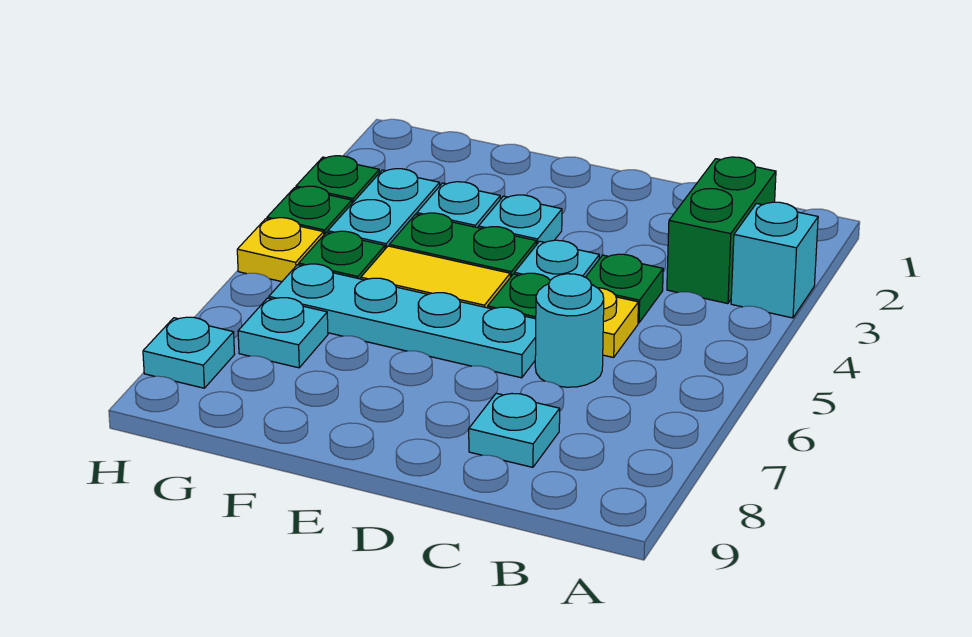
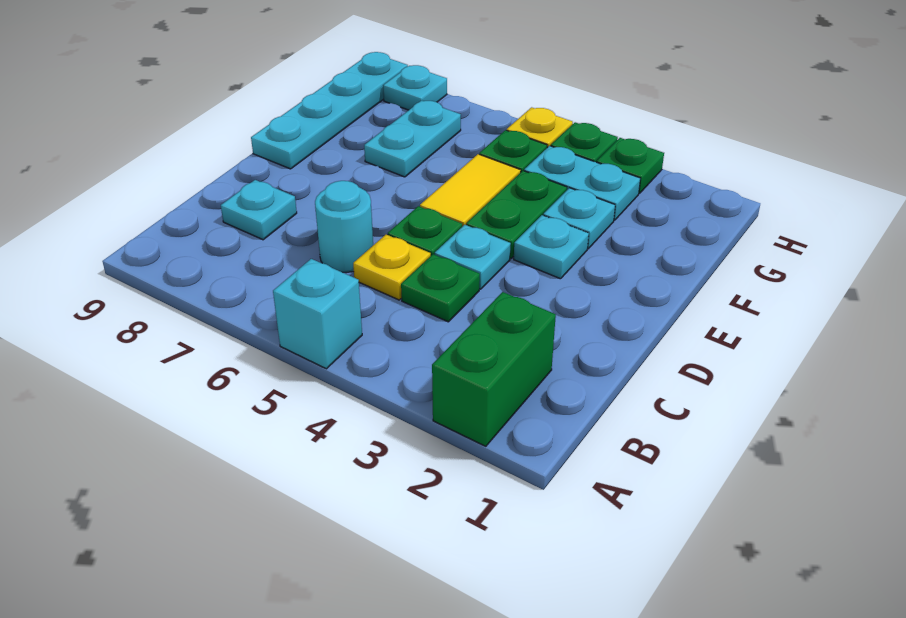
cyan brick A3 level 1 -> cyan brick A5 level 1
green brick B2:B3 level 1 -> green brick A2:B2 level 1
cyan plate D6:G6 level 1 -> cyan plate E9:H9 level 1
cyan plate G7 level 1 -> cyan plate F7:G7 level 1

